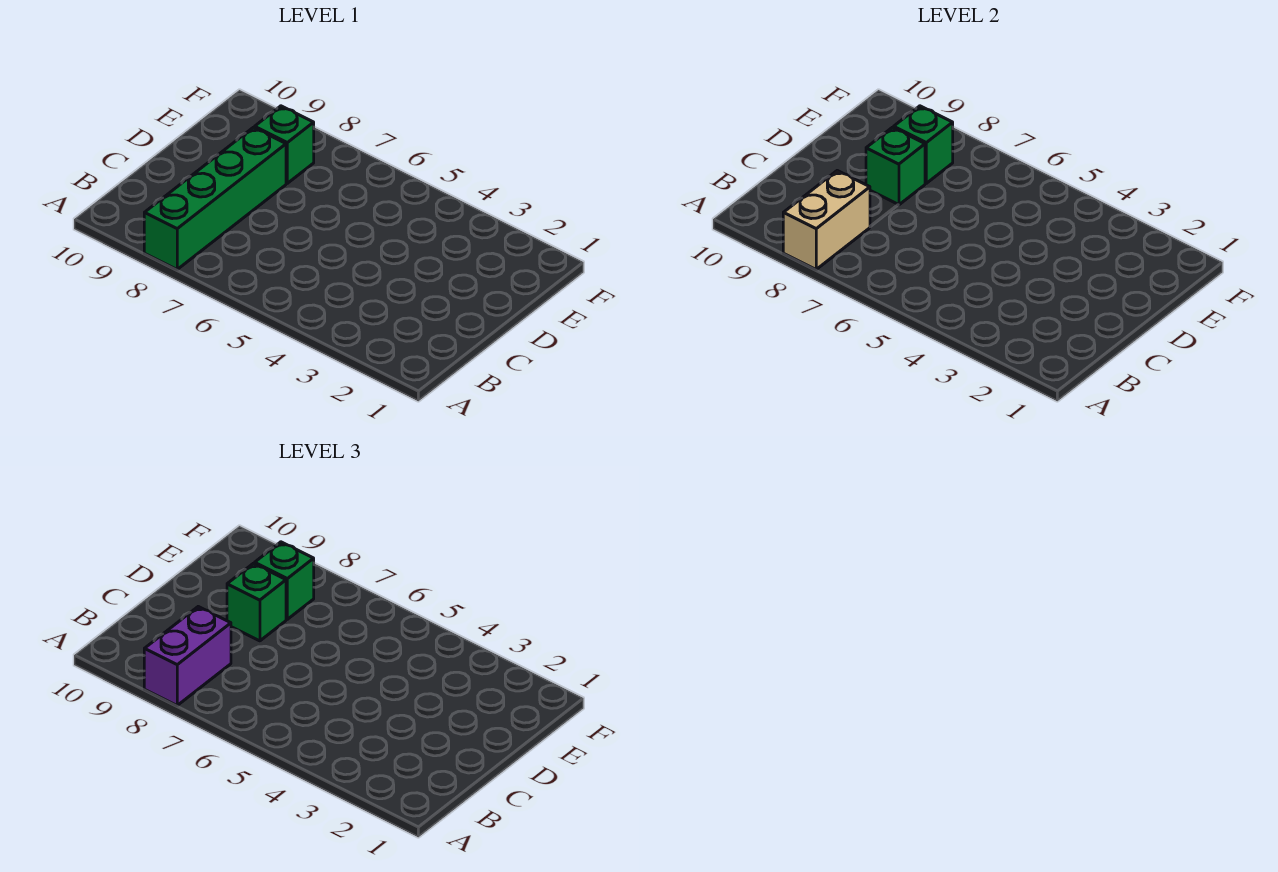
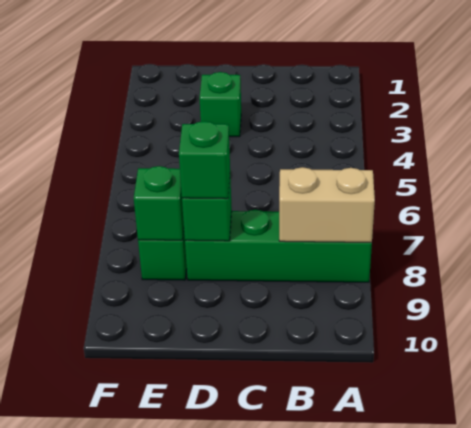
purple brick A8:B8 level 3 -> none
green brick E8 level 3 -> green brick D3 level 1

